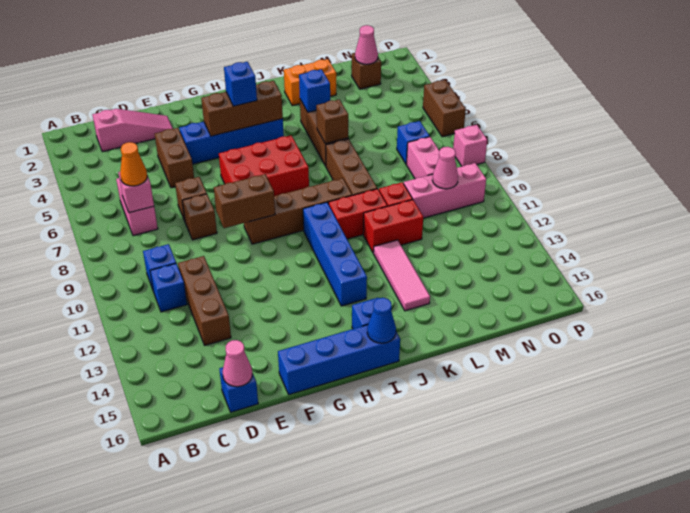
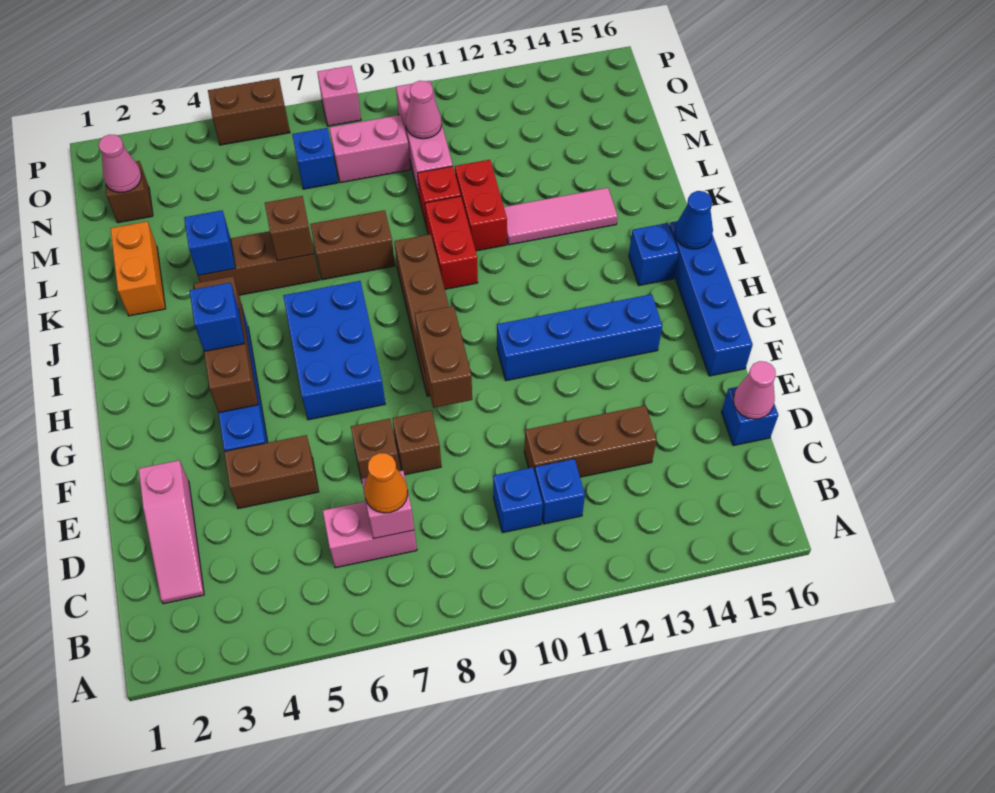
pink slope C2:E2 level 1 top C -> pink slope C2:E2 level 1 top E
red brick G6:I7 level 1 -> blue brick G6:I7 level 1
blue brick I10:I13 level 1 -> blue brick G11:G14 level 1
brown brick K7:K9 level 1 -> brown brick K7:K8 level 1

